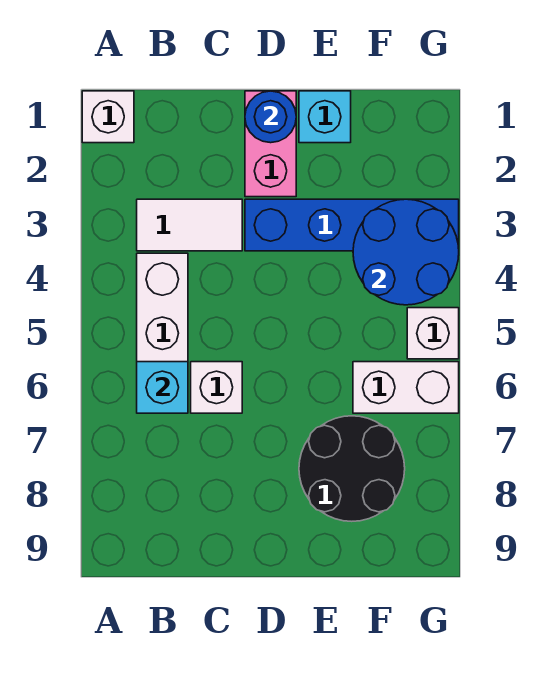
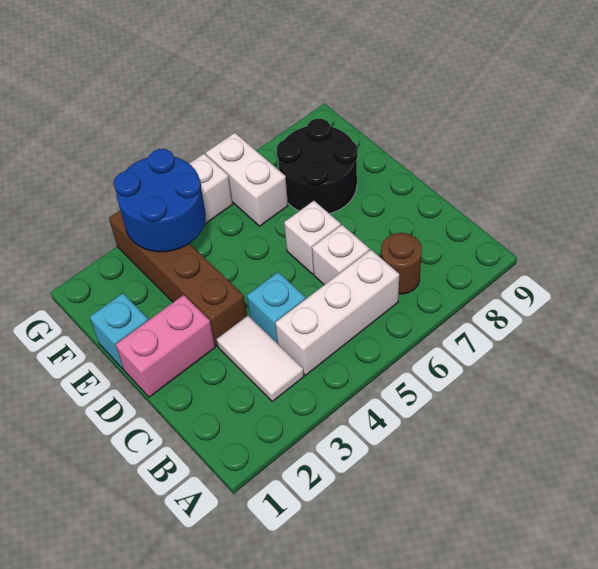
white brick A1 level 1 -> white brick D6 level 1
cyan brick B6 level 2 -> cyan brick C4 level 1
none -> brown round brick B7 level 1
blue round brick D1 level 2 -> none
blue brick D3:G3 level 1 -> brown brick D3:G3 level 1

